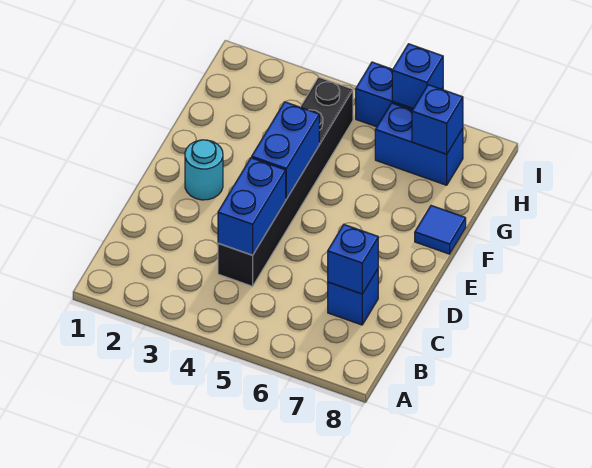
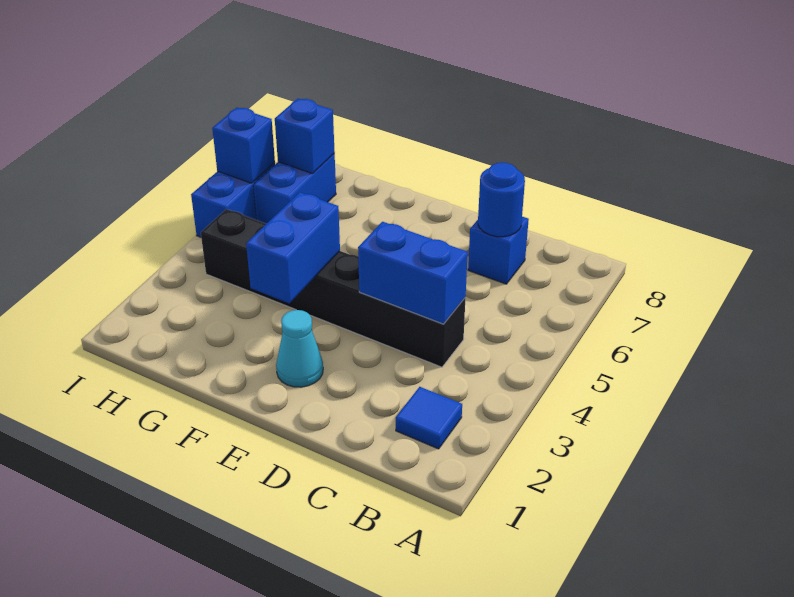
blue brick C7 level 2 -> blue round brick C7 level 2
cyan round brick E2 level 1 -> cyan cone E2 level 1
blue brick E4:F4 level 2 -> blue brick F3:F4 level 2
blue tile F8 level 1 -> blue tile B2 level 1

